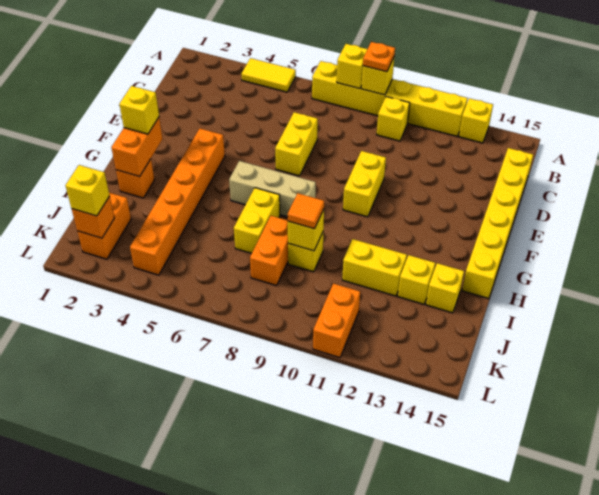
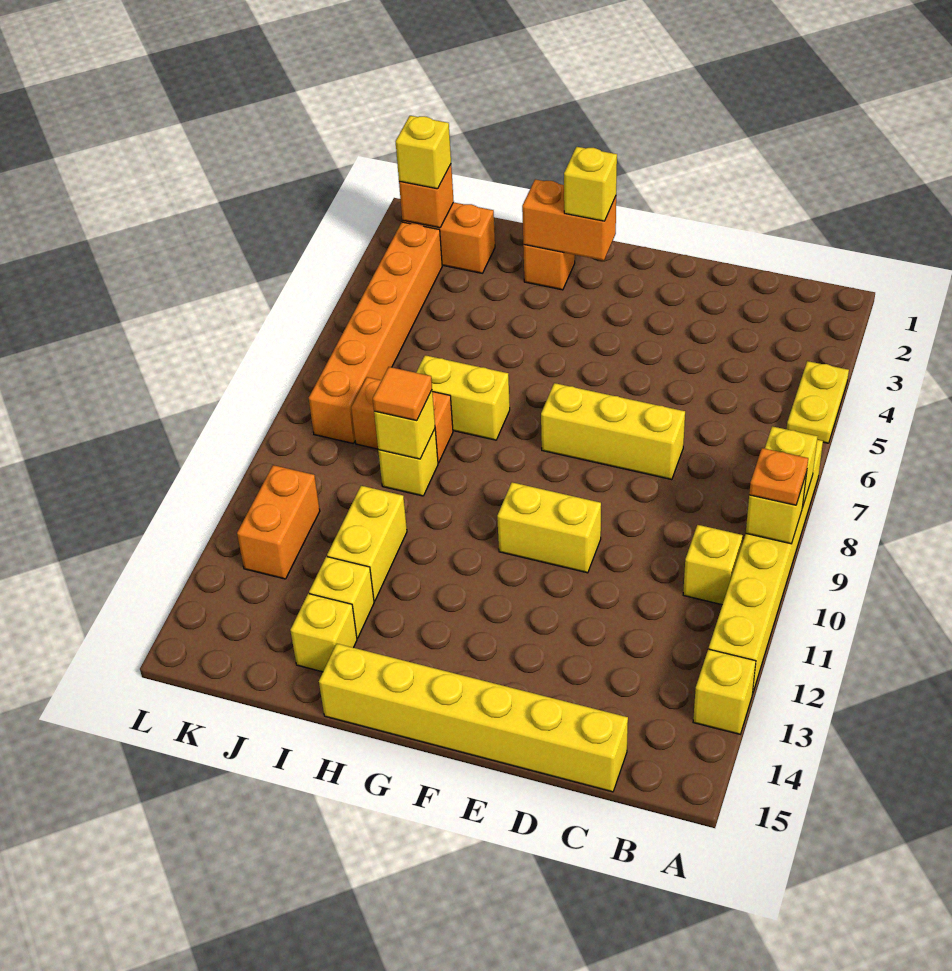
yellow tile A4:A5 level 1 -> yellow plate A4:A5 level 1
yellow brick D7:E7 level 1 -> yellow brick D7:F7 level 1
orange brick F4:K4 level 1 -> orange brick K3:K8 level 1
tan brick G6:G8 level 1 -> none
orange brick K11:L11 level 1 -> orange brick K11:K12 level 1

